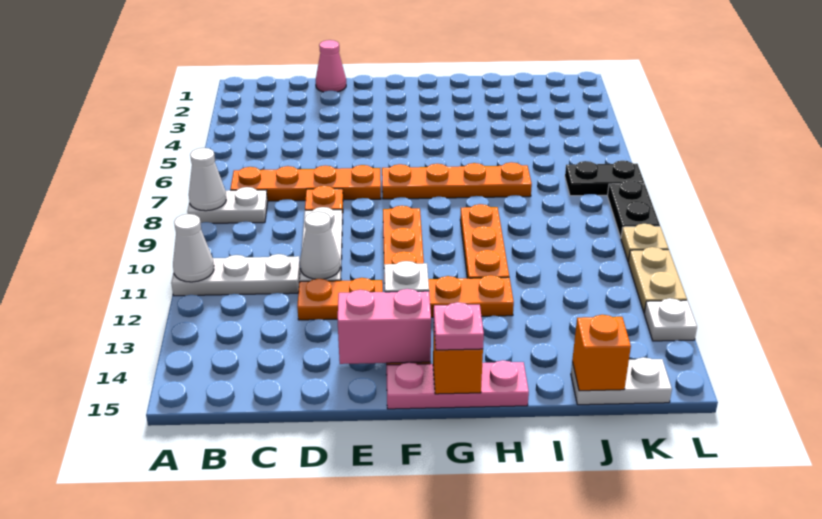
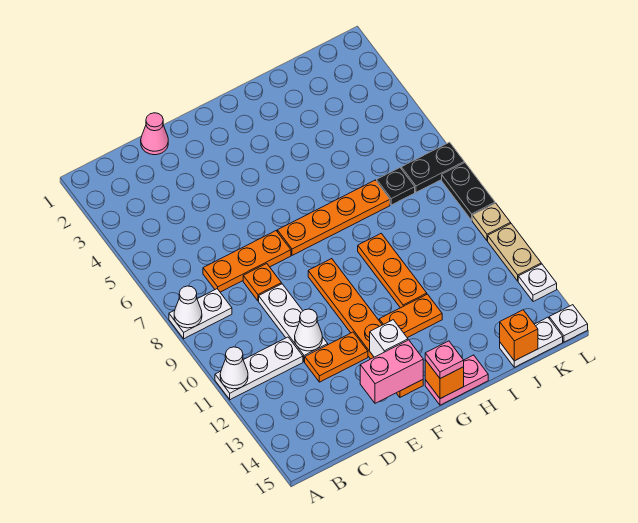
orange plate B7:E7 level 1 -> orange plate C7:E7 level 1
pink plate F15:H15 level 1 -> pink plate G15:H15 level 1
none -> black plate J7 level 1
none -> white plate L15 level 1

